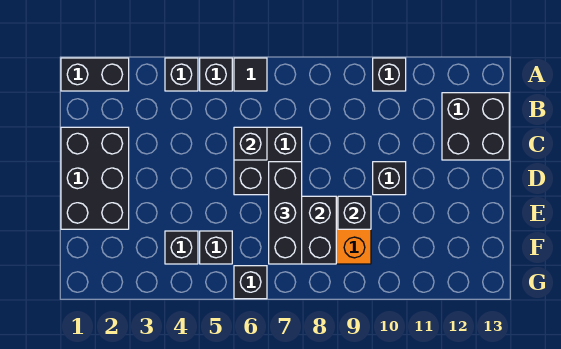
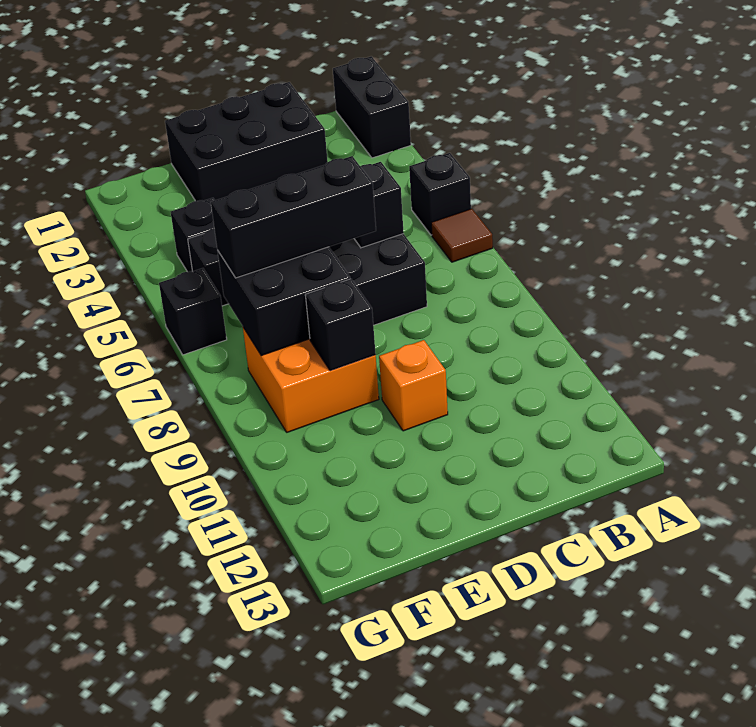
black brick A4 level 1 -> none
black tile A6 level 1 -> brown tile A6 level 1
black brick A10 level 1 -> none
black brick B12:C13 level 1 -> none
black brick D10 level 1 -> orange brick D10 level 1

